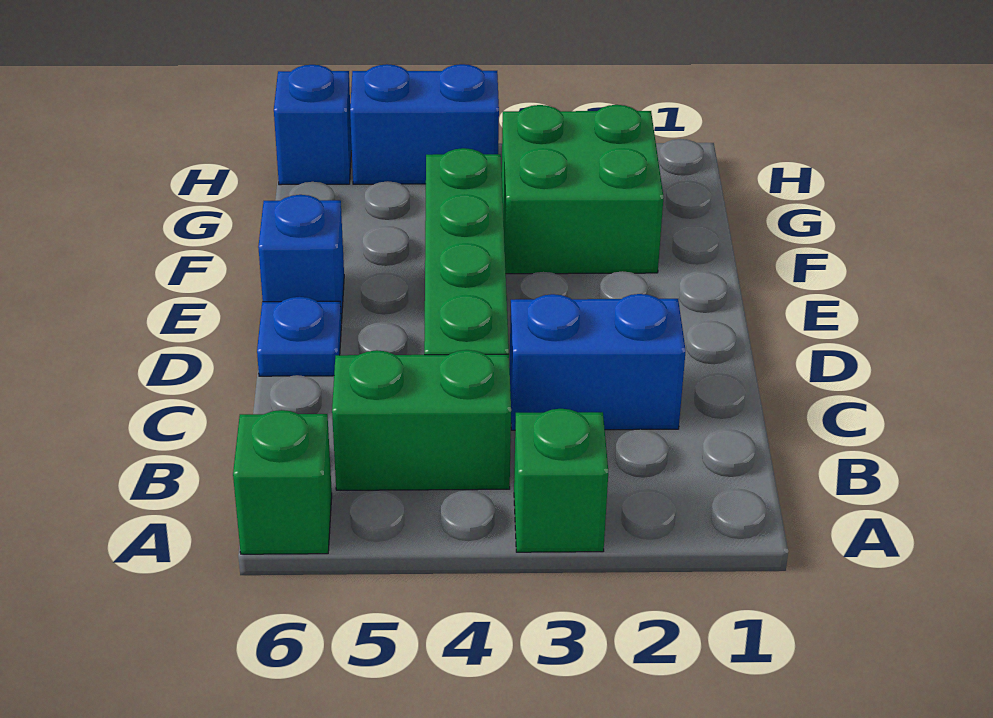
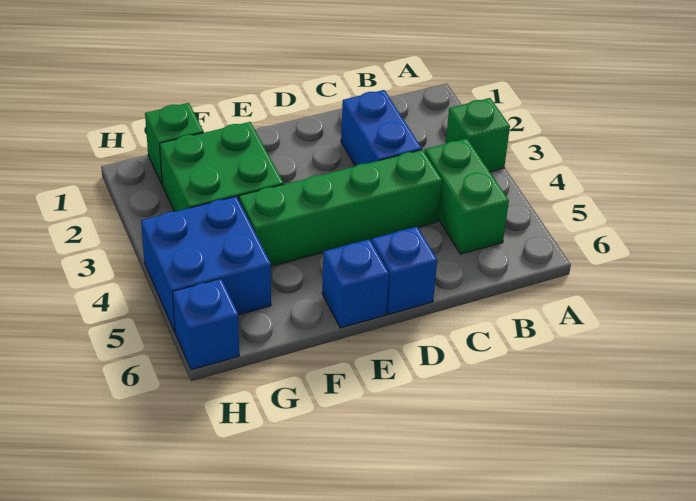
green brick A6 level 1 -> green brick G1 level 1
blue plate D6 level 1 -> blue brick D6 level 1
blue brick H4:H5 level 1 -> blue brick G4:H5 level 1

